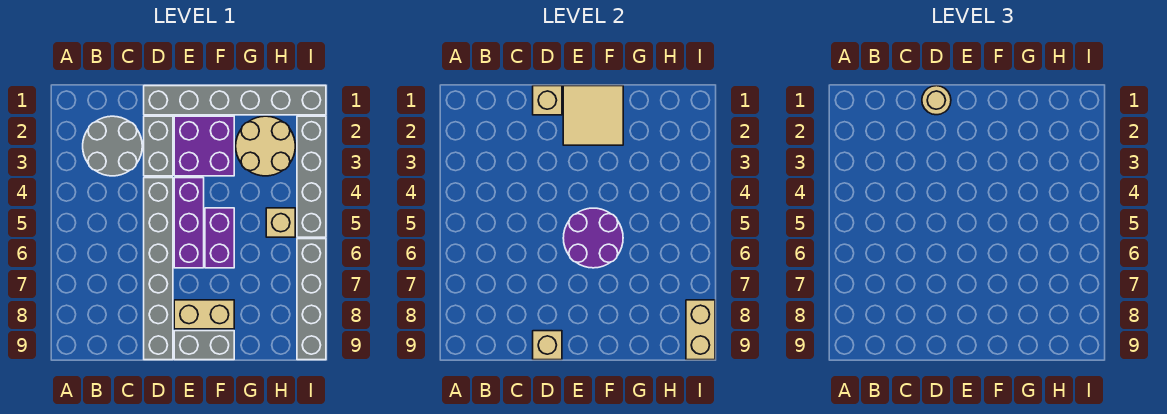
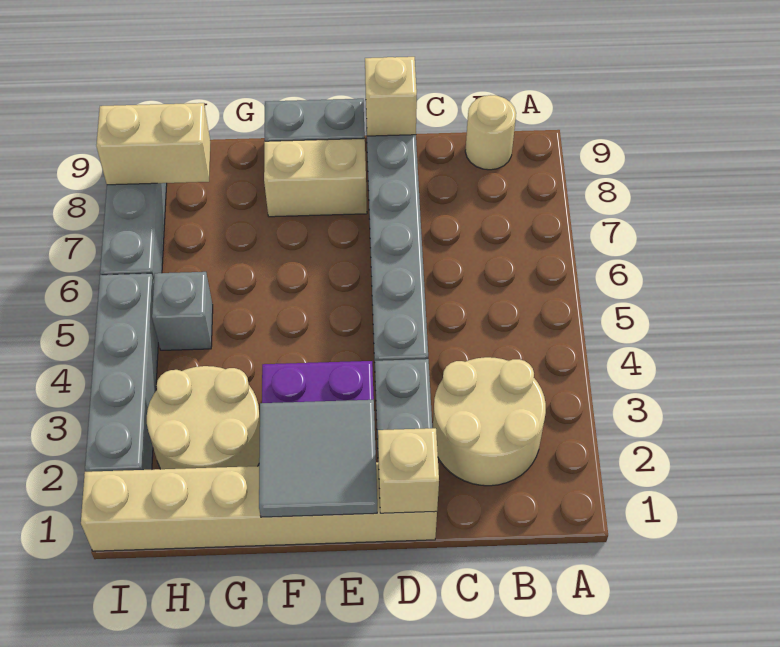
grey round brick B2:C3 level 1 -> tan round brick B2:C3 level 1
grey brick D1:I1 level 1 -> tan brick D1:I1 level 1
tan round brick D1 level 3 -> tan round brick B9 level 1
tan tile E1:F2 level 2 -> grey tile E1:F2 level 2
purple brick E4:E6 level 1 -> none
purple round brick E5:F6 level 2 -> none
purple brick F5:F6 level 1 -> none
tan brick H5 level 1 -> grey brick H5 level 1
tan brick I8:I9 level 2 -> tan brick H8:I8 level 2

